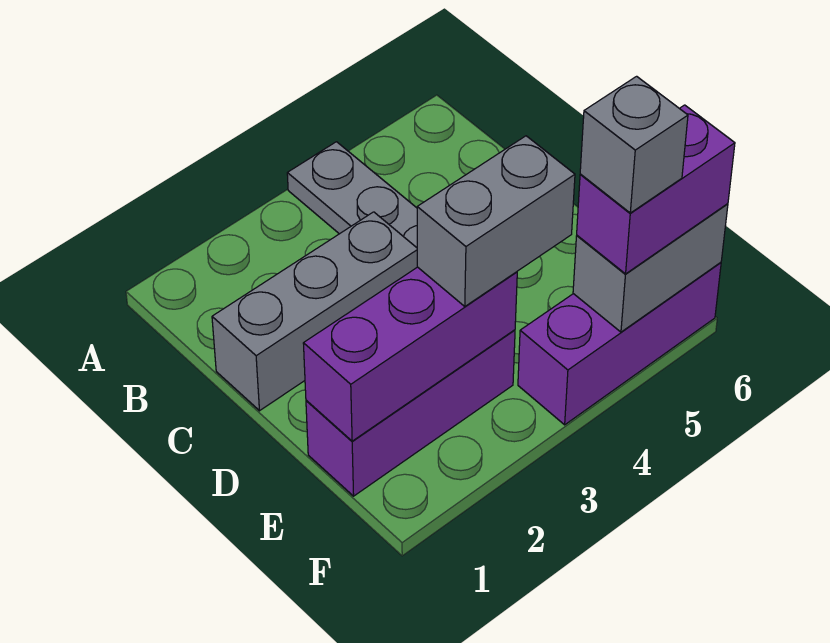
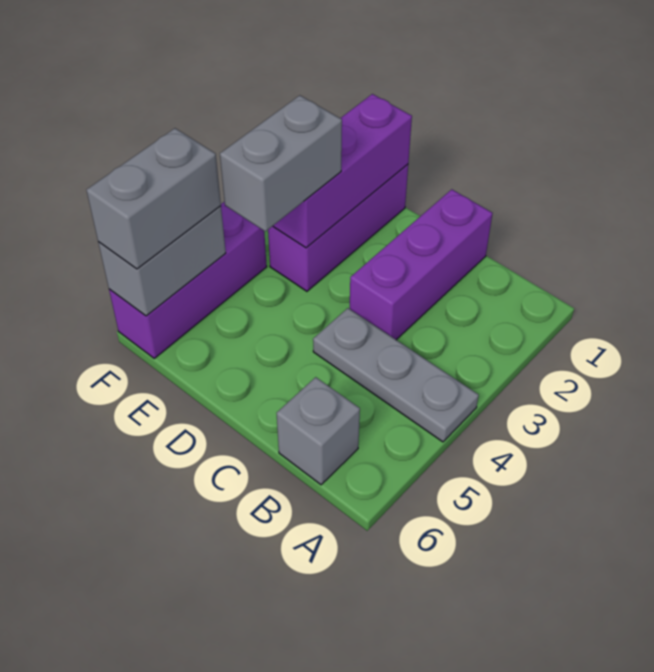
grey brick C1:C3 level 1 -> purple brick C1:C3 level 1
purple brick F5:F6 level 3 -> grey brick F5:F6 level 3
grey brick F5 level 4 -> grey brick B6 level 1

